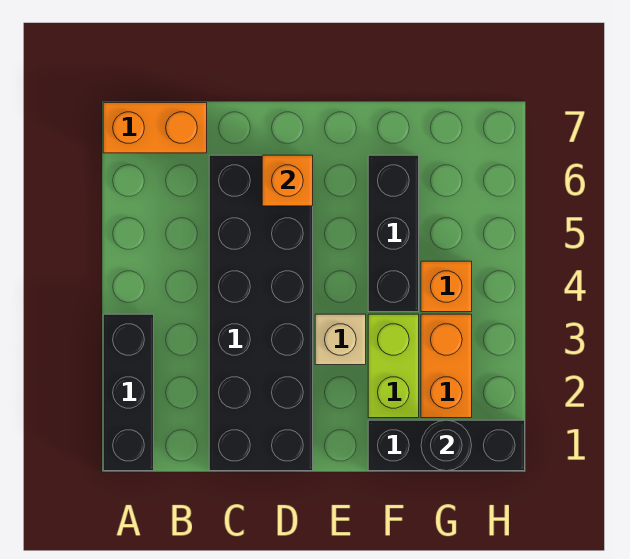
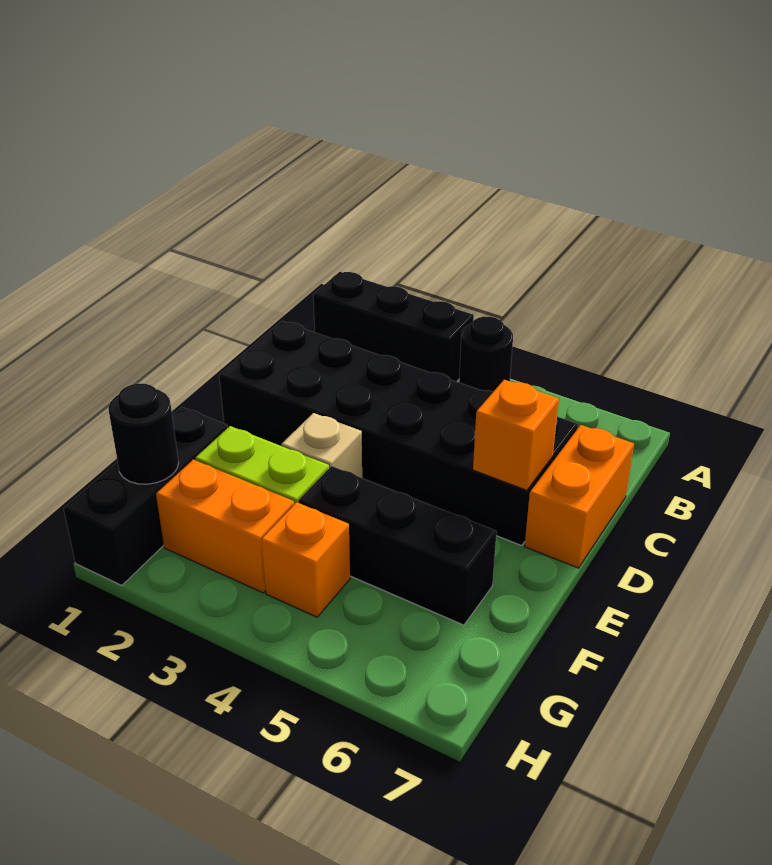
none -> black round brick A4 level 1
orange brick A7:B7 level 1 -> orange brick C7:D7 level 1

